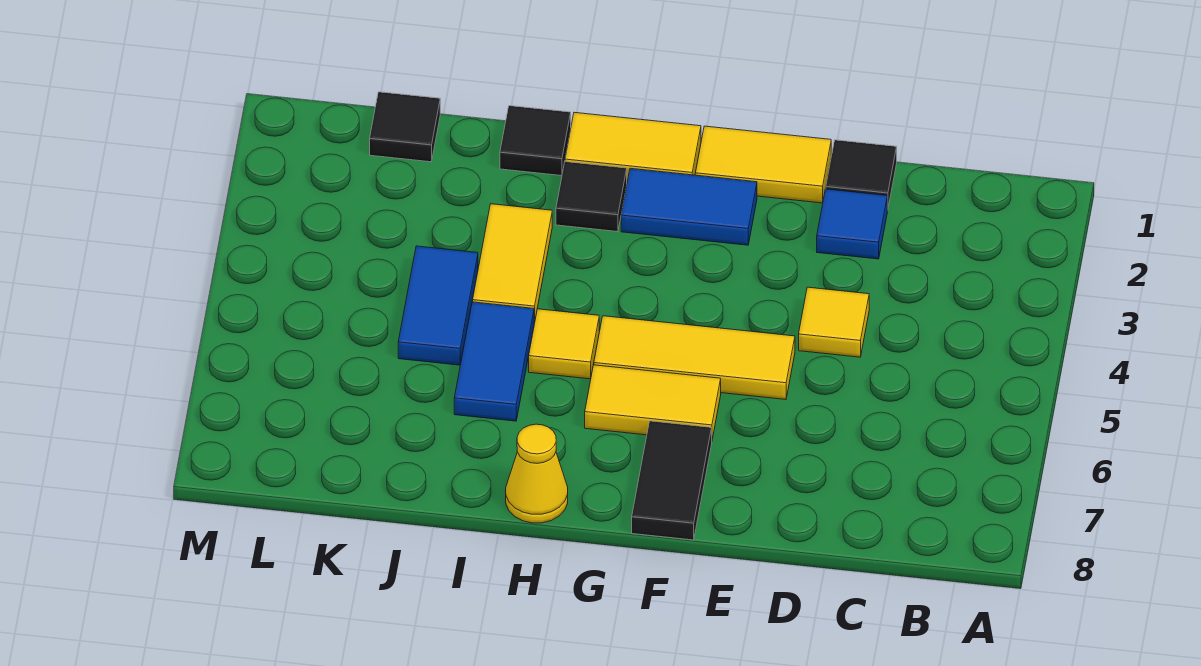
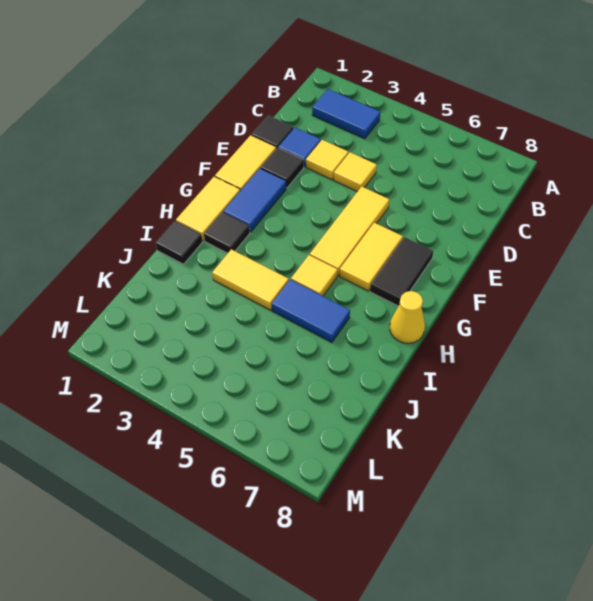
none -> yellow tile D3 level 1
black tile F7:F8 level 1 -> black tile F7:G7 level 1
blue tile J4:J5 level 1 -> blue tile B2:B3 level 1
black tile K1 level 1 -> black tile E2 level 1

